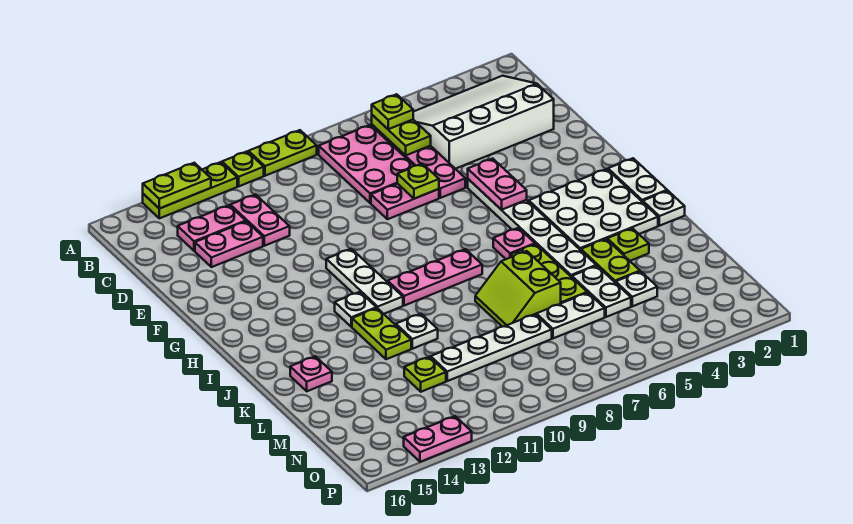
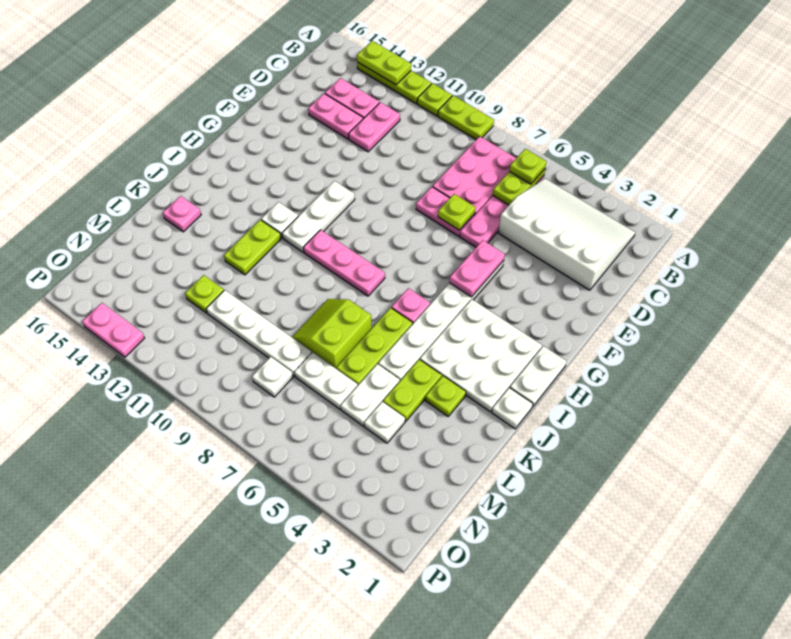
white plate K11 level 1 -> white plate N8 level 1

